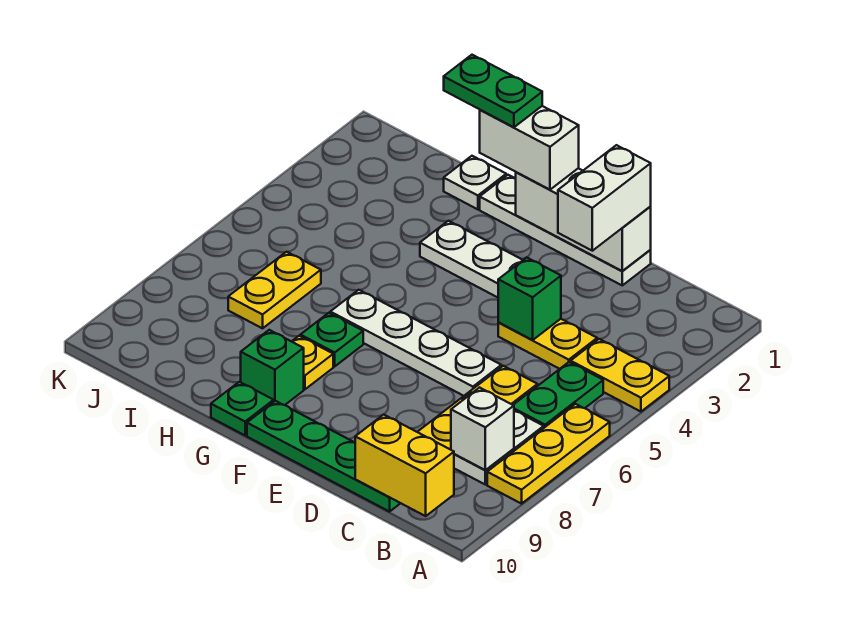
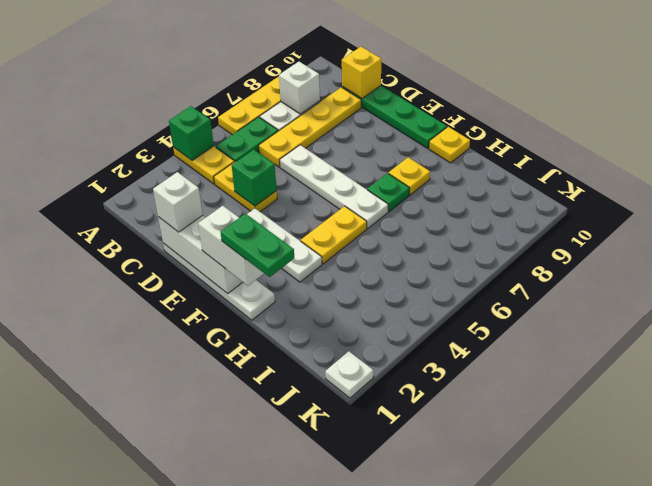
yellow brick B10:C10 level 2 -> yellow brick C10 level 2
white brick D1:D2 level 3 -> white brick D1 level 3
green brick G9 level 1 -> green brick A4 level 2
green plate G10 level 1 -> yellow plate G10 level 1
white plate H1 level 1 -> white plate K1 level 1
yellow plate I6:I7 level 1 -> yellow plate G4:G5 level 1

